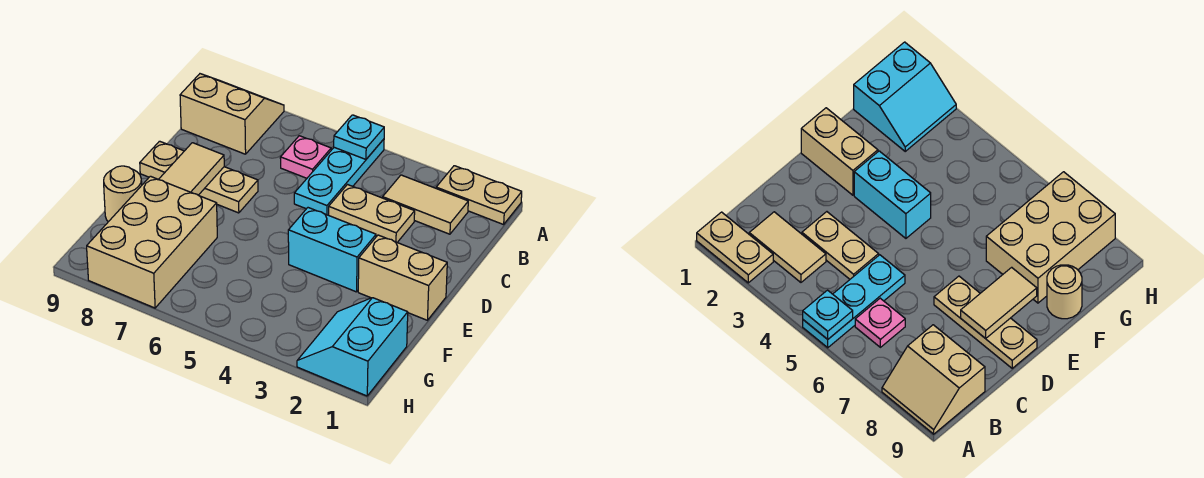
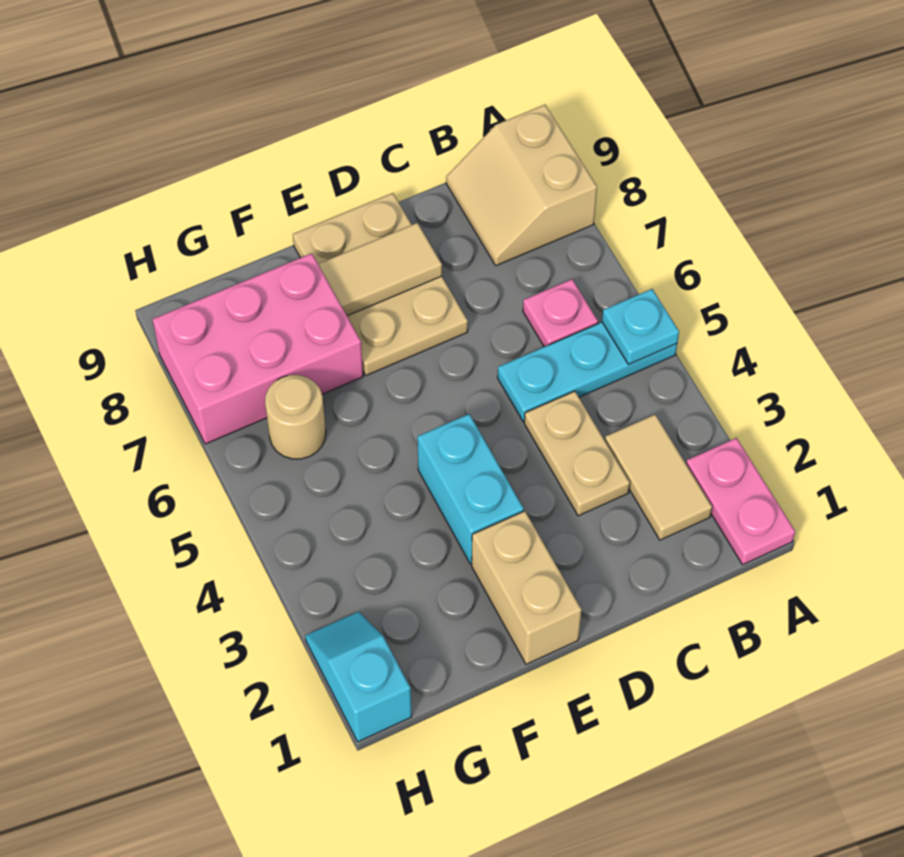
tan plate A1:A2 level 1 -> pink plate A1:A2 level 1
tan slope A8:B9 level 1 top B -> tan slope A8:B9 level 1 top A
tan plate D7:D9 level 1 -> tan plate D7:E9 level 1
tan brick F7:H8 level 1 -> pink brick F7:H8 level 1
tan round brick F9 level 1 -> tan round brick G6 level 1
cyan slope G1:H2 level 1 top 1 -> cyan slope H1:H2 level 1 top 1

